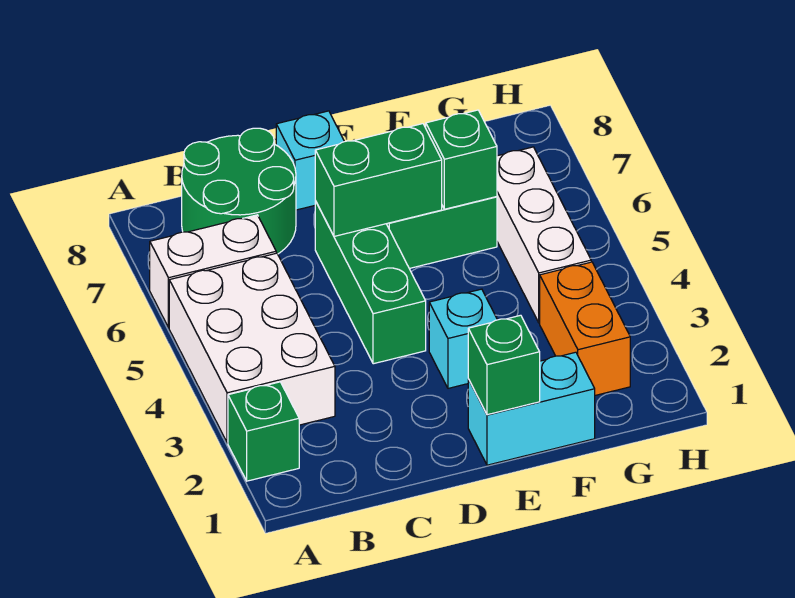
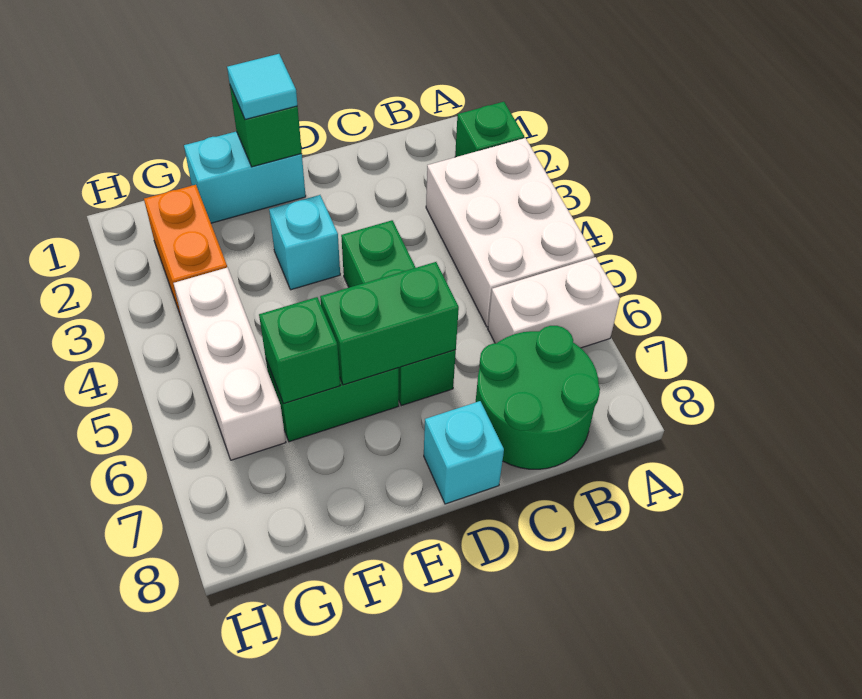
none -> cyan tile E1 level 3

